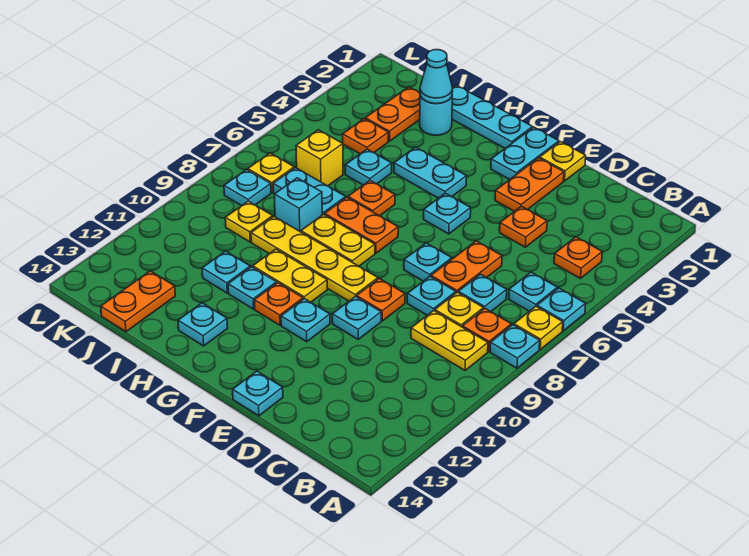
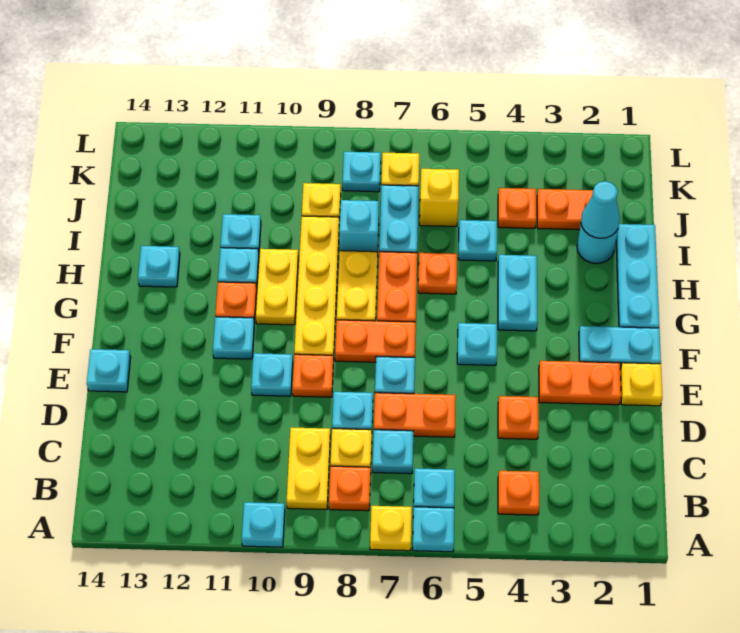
cyan plate A8 level 1 -> cyan plate A10 level 1
orange plate J13:J14 level 1 -> orange plate F7:F8 level 1

